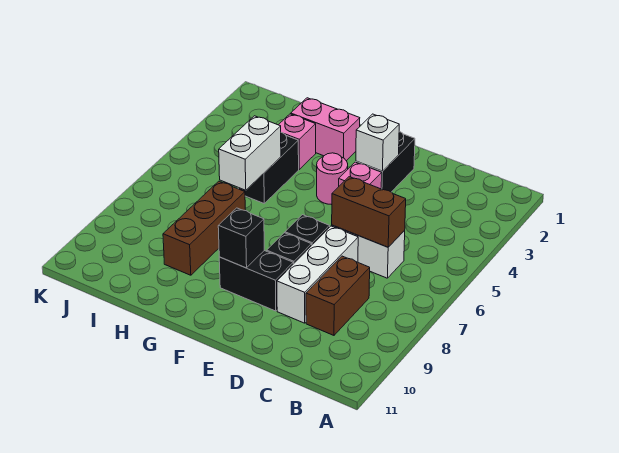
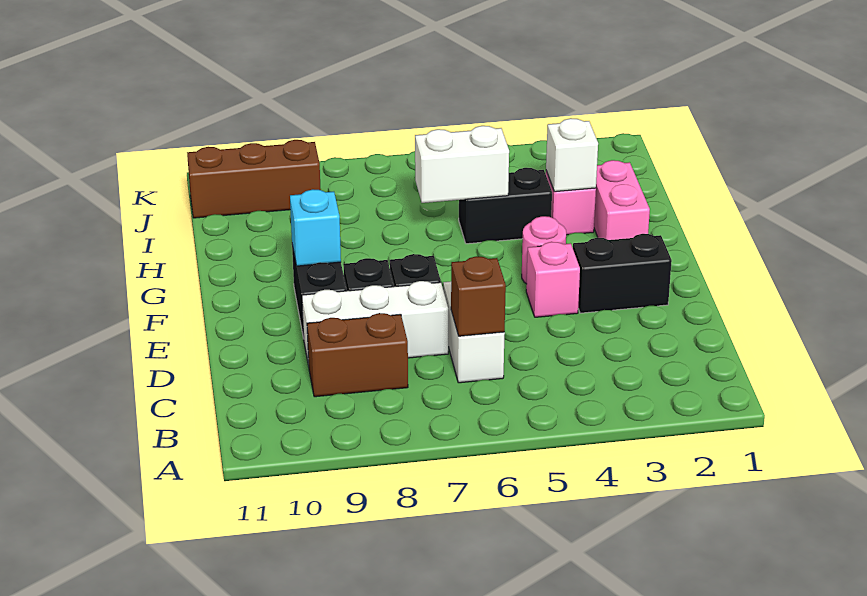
brown brick C6:D6 level 2 -> brown brick C6 level 2
white brick E3 level 2 -> white brick H3 level 2
black brick F9 level 2 -> cyan brick F9 level 2
brown brick H7:H9 level 1 -> brown brick J9:J11 level 1

